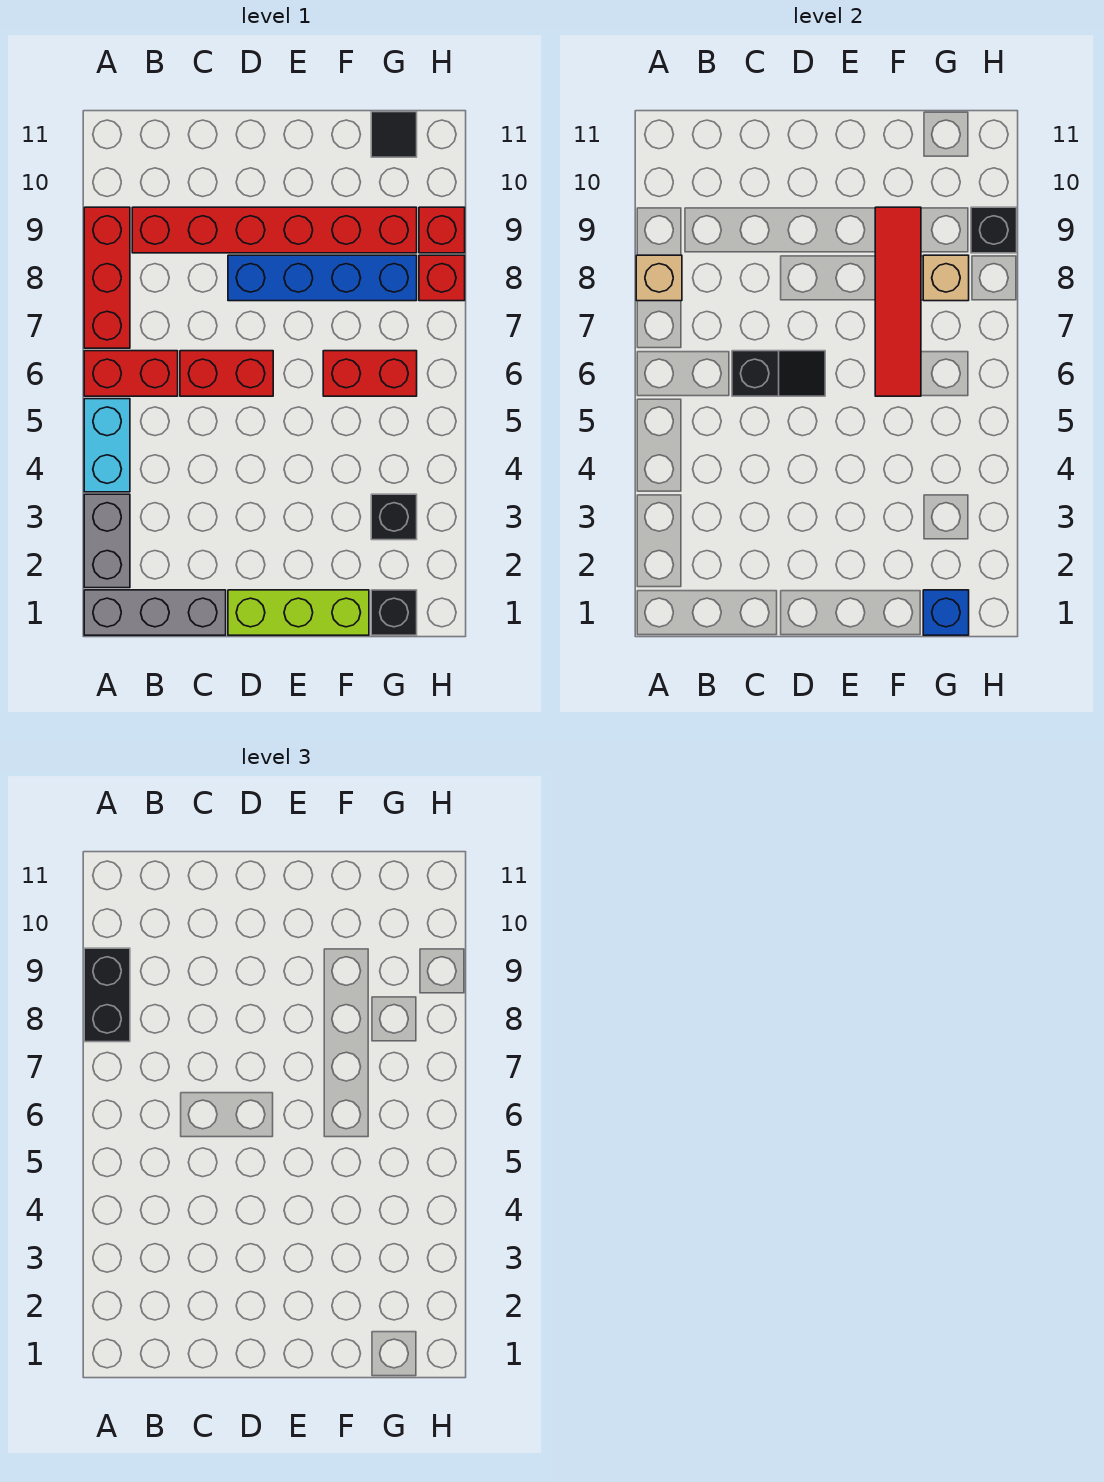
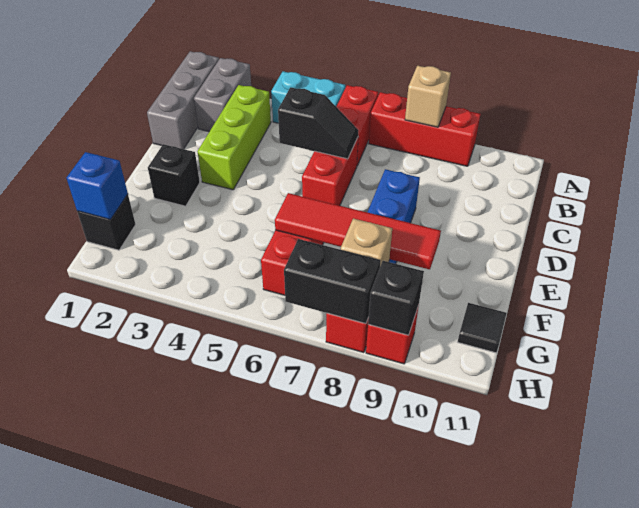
grey brick A2:A3 level 1 -> grey brick A2:B2 level 1
black brick A8:A9 level 3 -> black brick H7:H8 level 2
red brick B9:G9 level 1 -> none
black slope C6:D6 level 2 top C -> black slope C5:C6 level 2 top 5
lime brick D1:F1 level 1 -> lime brick B3:D3 level 1
black brick G3 level 1 -> black brick E2 level 1

